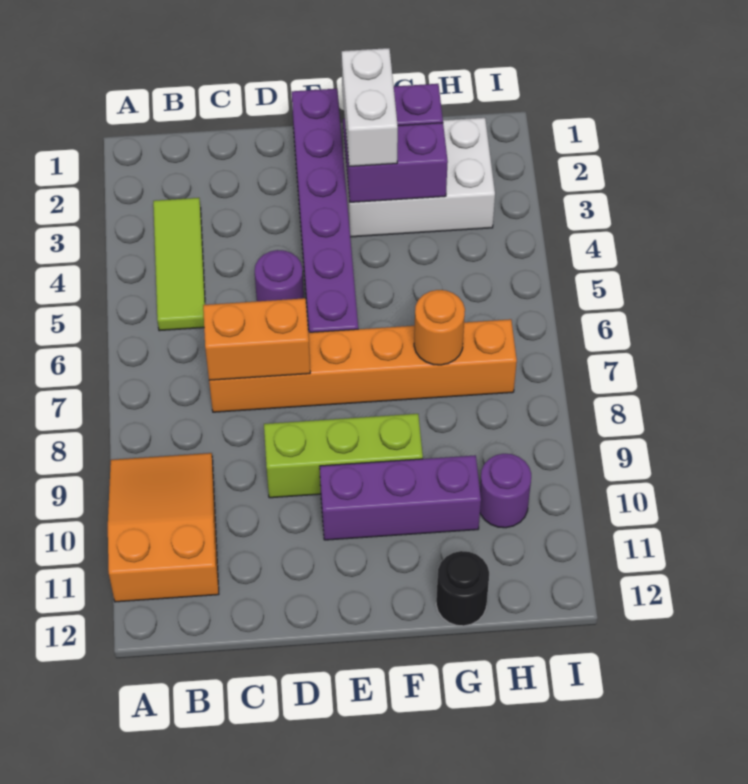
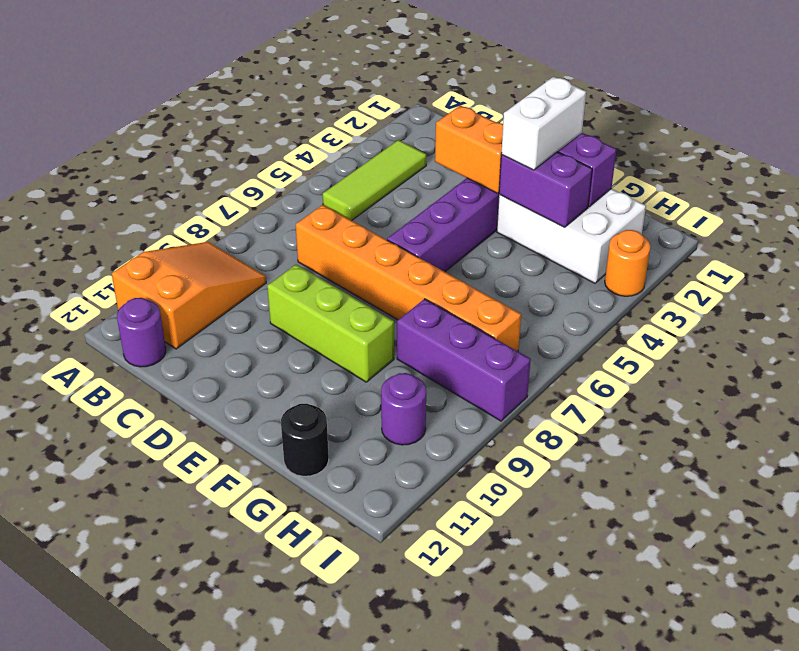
orange brick C7:D7 level 2 -> orange brick D3:E3 level 2
purple round brick D5 level 1 -> purple round brick B12 level 1
purple brick E10:G10 level 1 -> purple brick G8:I8 level 1
orange round brick G7 level 2 -> orange round brick I3 level 1

